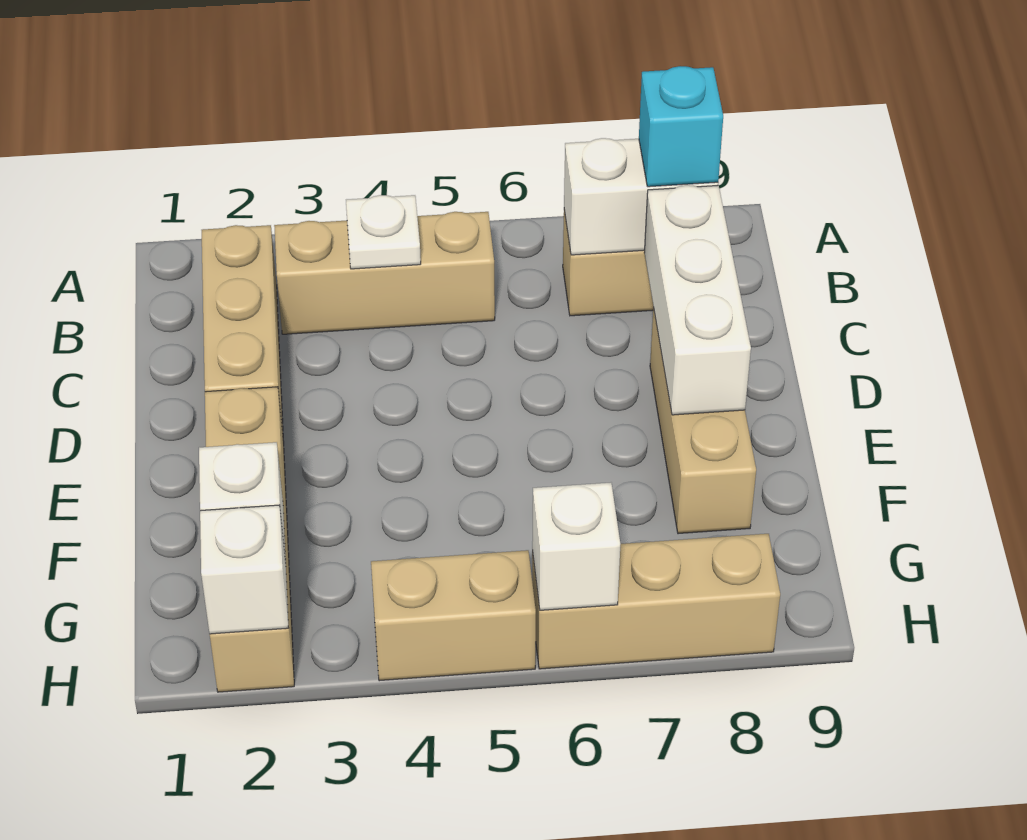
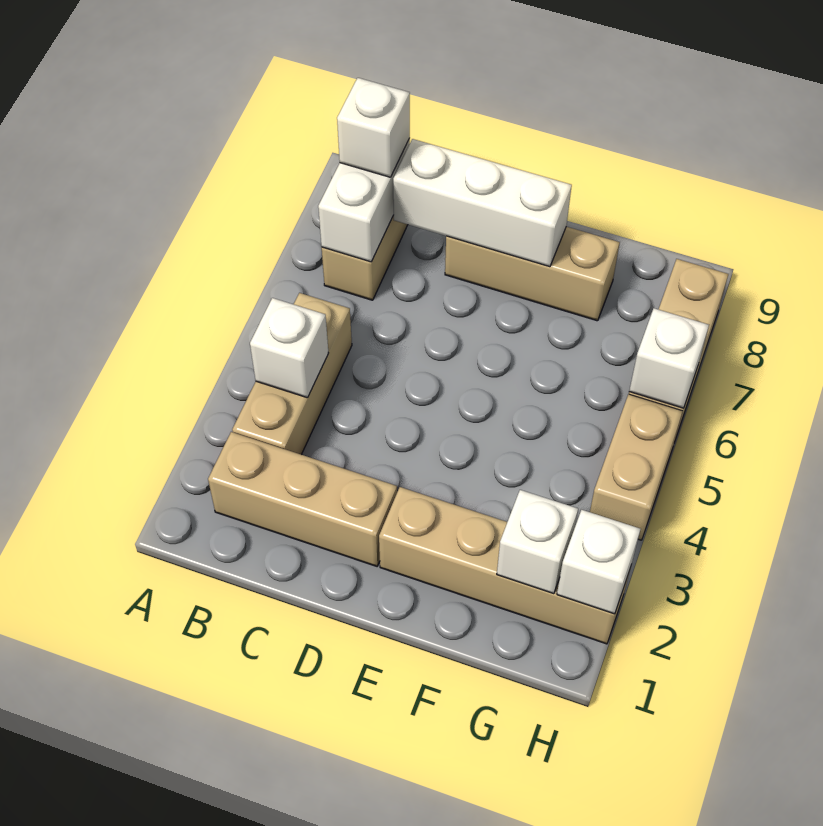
white plate B4 level 2 -> white brick B4 level 2
cyan brick B8 level 3 -> white brick B8 level 3

